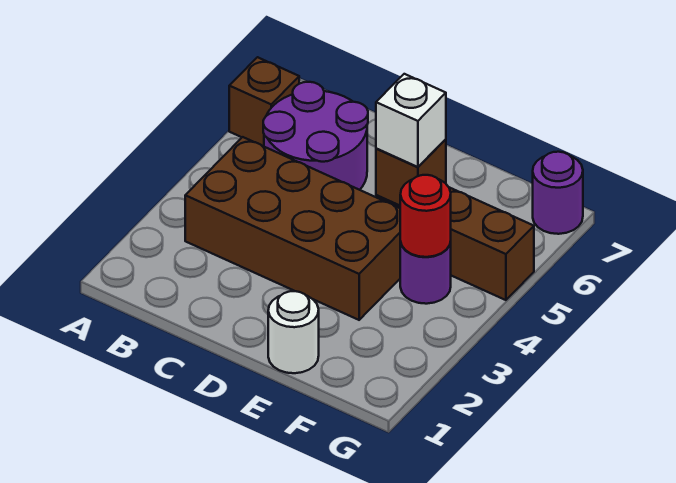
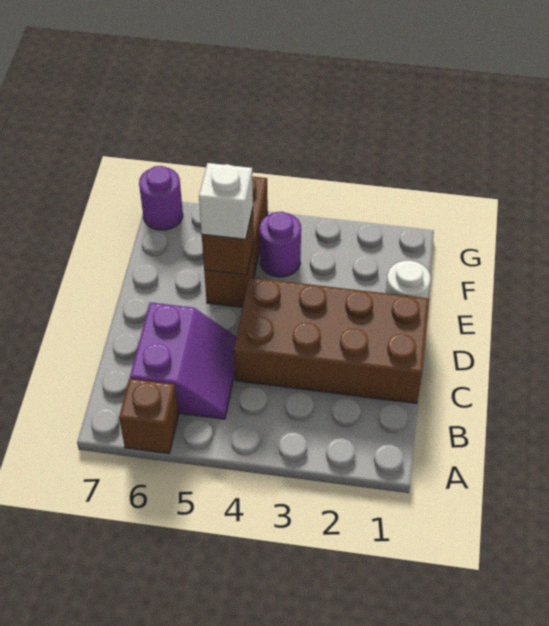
brown brick B3:E4 level 1 -> brown brick C1:D4 level 1
purple round brick B5:C6 level 1 -> purple slope B5:C6 level 1 top 6
red round brick F4 level 2 -> none

